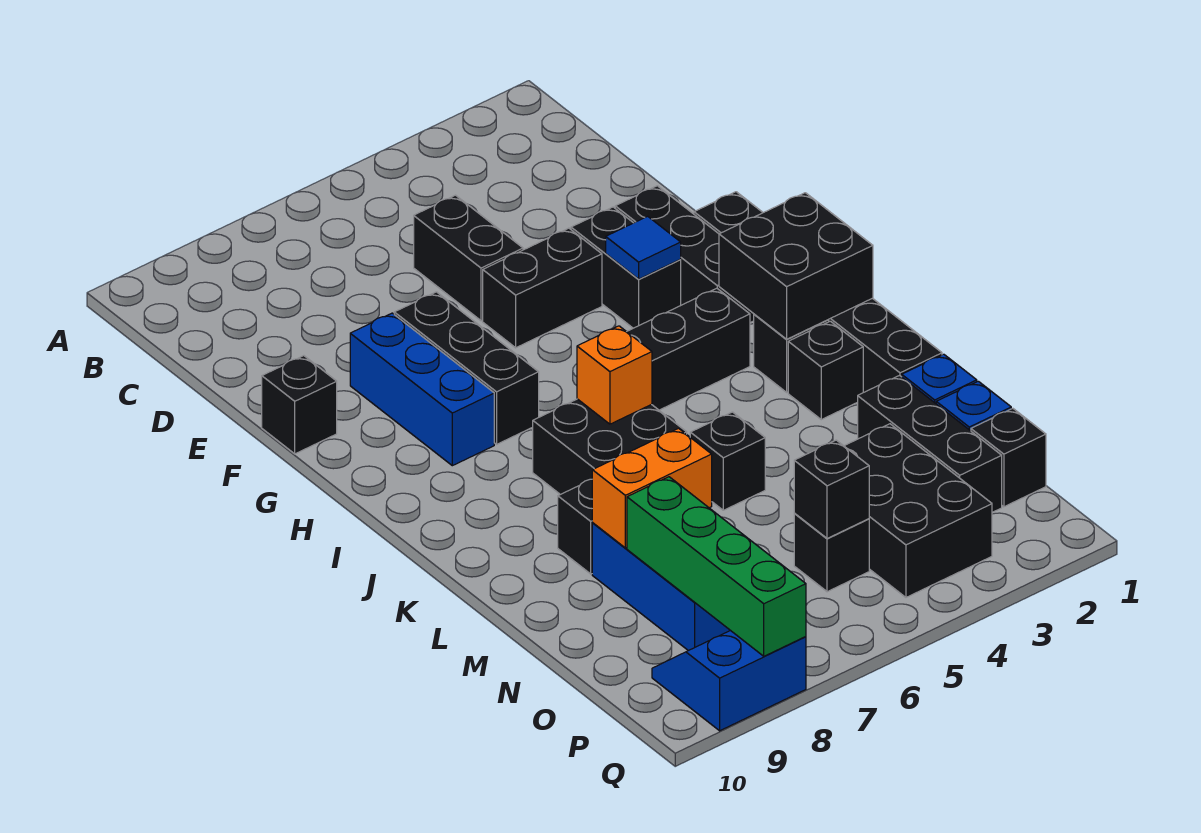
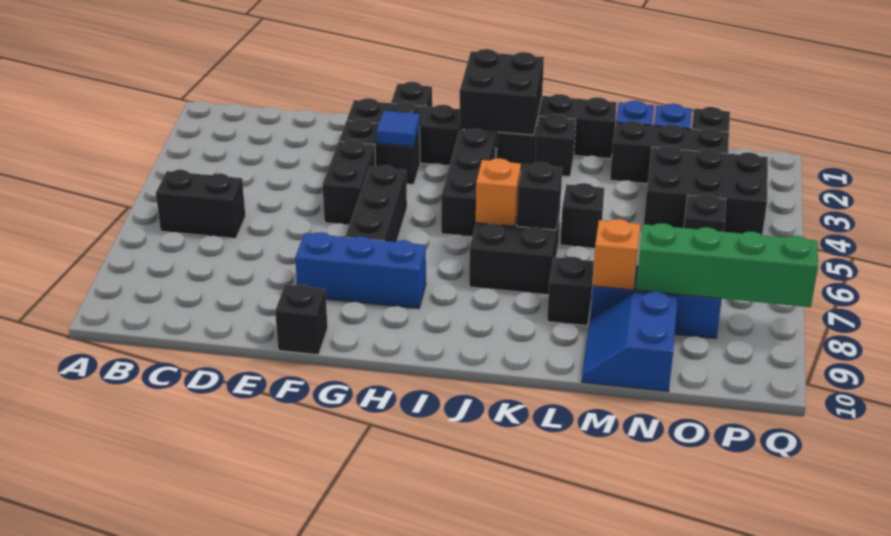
black brick D5:E5 level 1 -> black brick B6:C6 level 1
black brick F7:H7 level 1 -> black brick G5:G7 level 1
orange brick M7:M8 level 2 -> orange brick M8 level 2
black brick O5 level 2 -> black brick K6 level 2
blue slope P8:Q9 level 1 top Q -> blue slope M9:N10 level 1 top N

